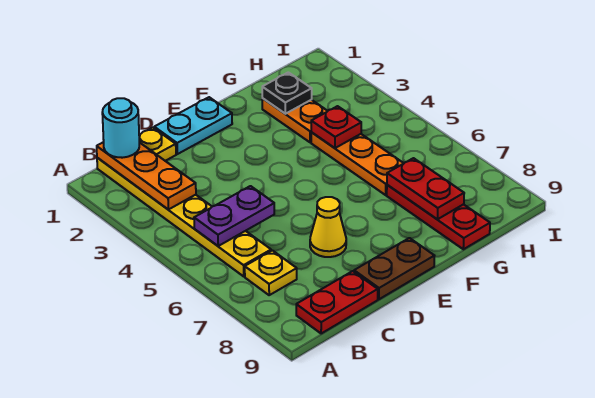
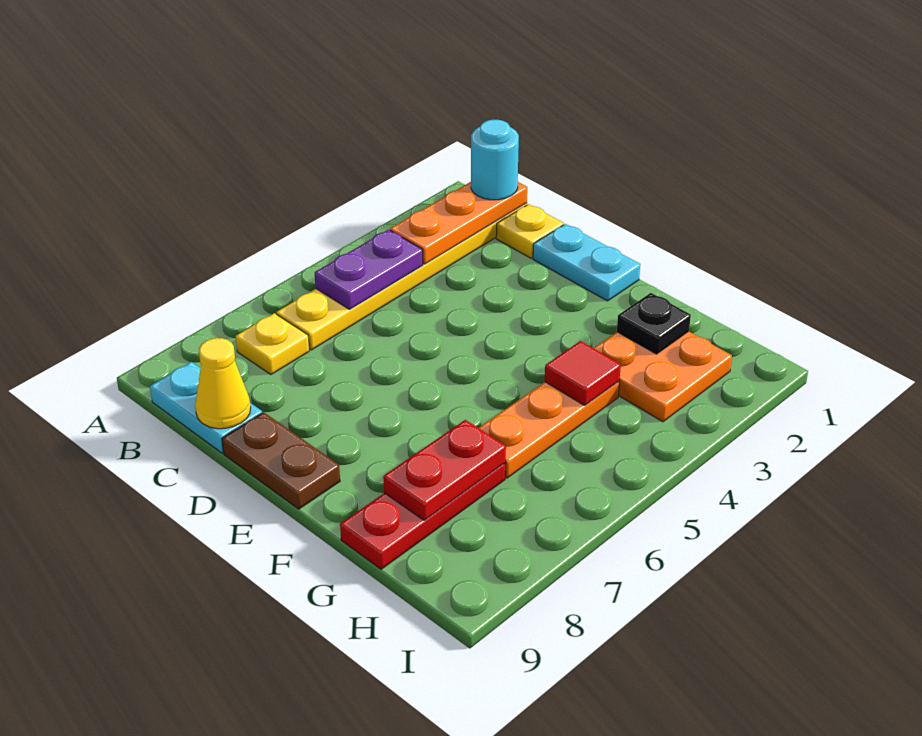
purple plate B5:C5 level 2 -> purple plate B4:B5 level 2
red plate B9:C9 level 1 -> cyan plate B9:C9 level 1
yellow cone D7 level 1 -> yellow cone C9 level 2
orange plate G2:G3 level 1 -> orange plate G2:H3 level 1
red plate G4 level 2 -> red tile G4 level 2

